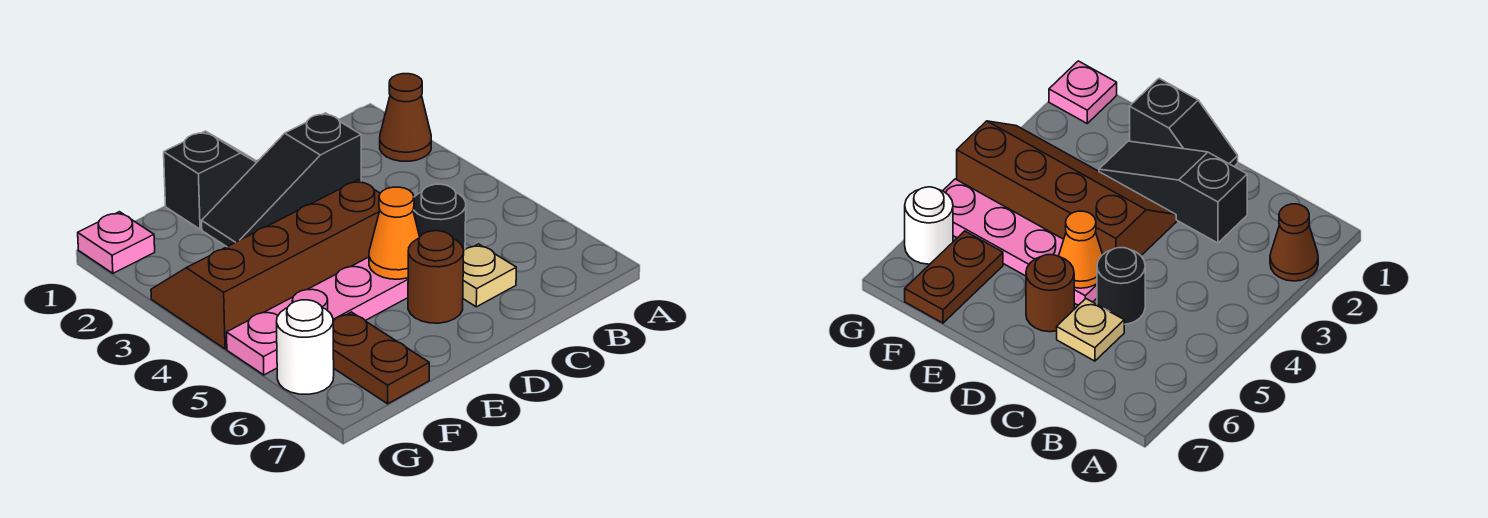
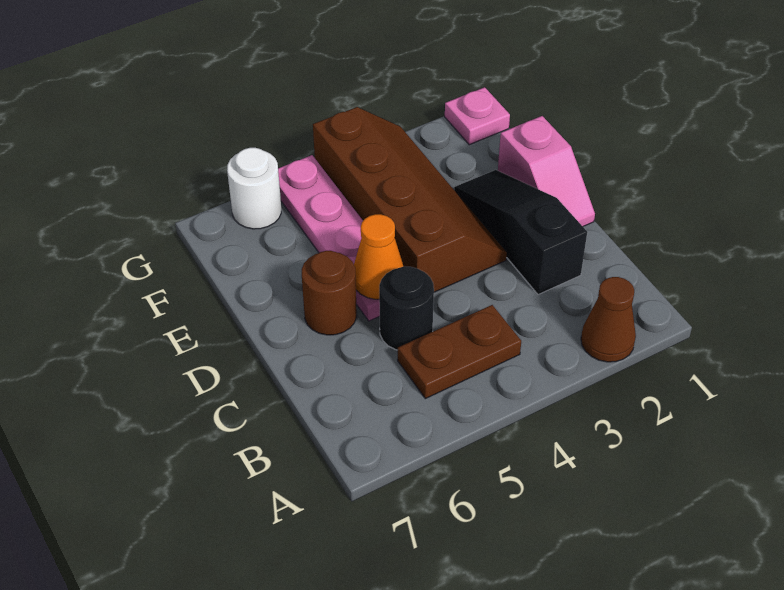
tan plate C6 level 1 -> none
black slope D1:E1 level 1 top E -> pink slope D1:E1 level 1 top E
brown plate F6:F7 level 1 -> brown plate B4:B5 level 1

